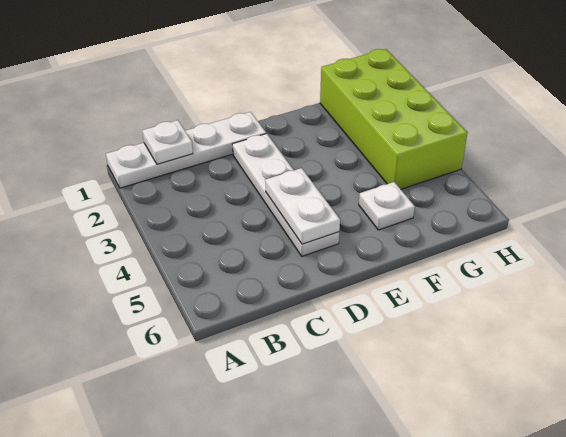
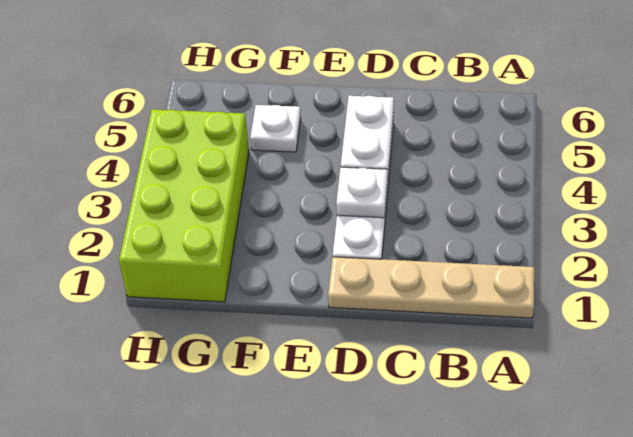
white plate A1:D1 level 1 -> tan plate A1:D1 level 1
white plate B1 level 2 -> white plate D3 level 2

